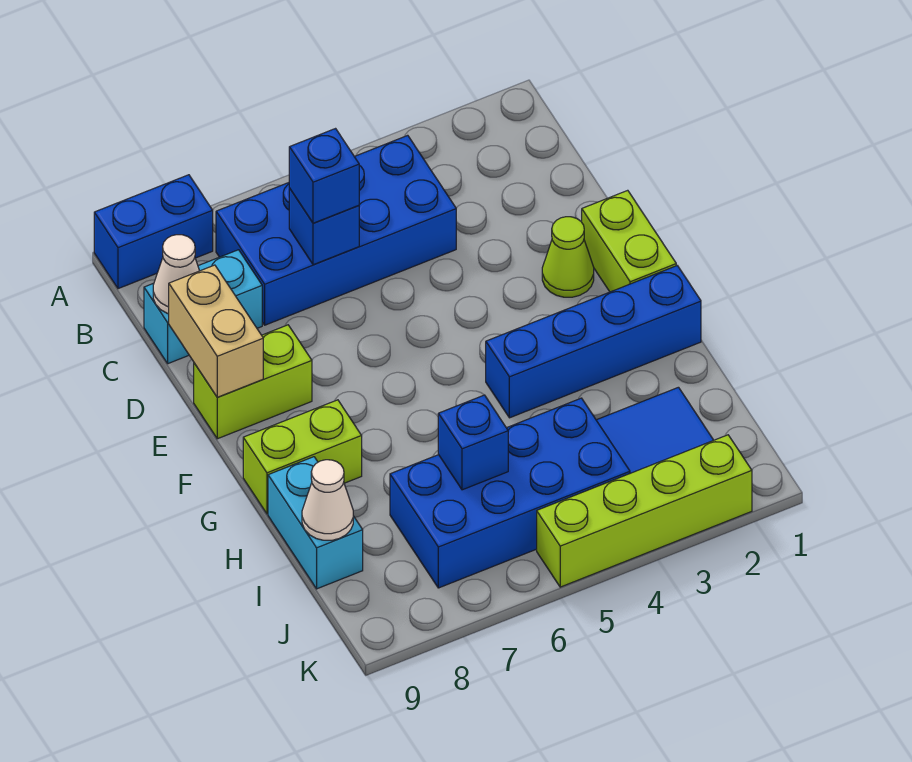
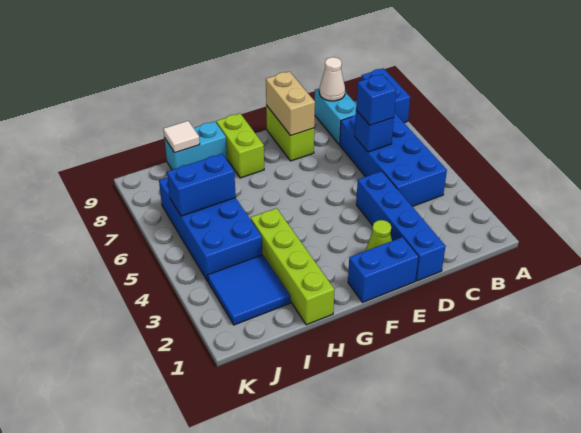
tan brick D9:E9 level 2 -> tan brick E8:E9 level 2
lime brick E1:F1 level 1 -> blue brick E1:F1 level 1
blue brick G1:G4 level 1 -> blue brick D1:D4 level 1
blue brick I6 level 2 -> blue brick I6:J6 level 2
white cone I9 level 2 -> white tile I9 level 2
lime brick K2:K5 level 1 -> lime brick H1:H4 level 1

